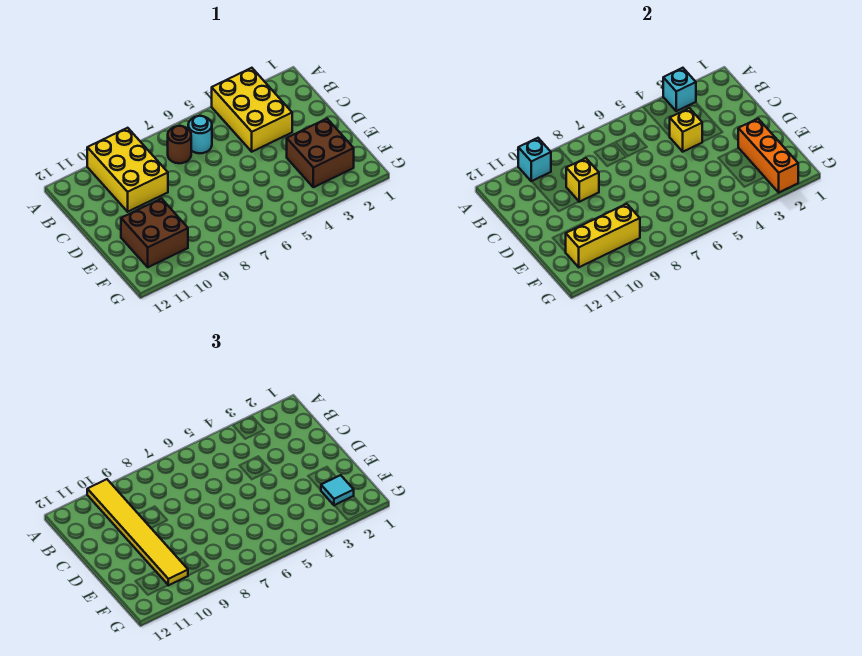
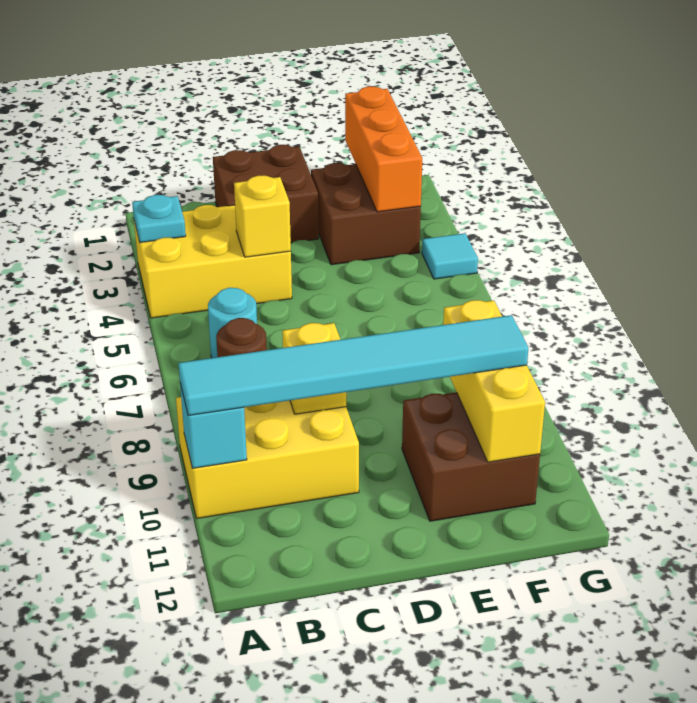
cyan brick A3 level 2 -> cyan plate A3 level 2
yellow tile A10:F10 level 3 -> cyan tile A10:F10 level 3
none -> brown brick C1:D2 level 1
orange brick E2:G2 level 2 -> orange brick F1:F3 level 2
cyan tile F2 level 3 -> cyan tile G4 level 1

